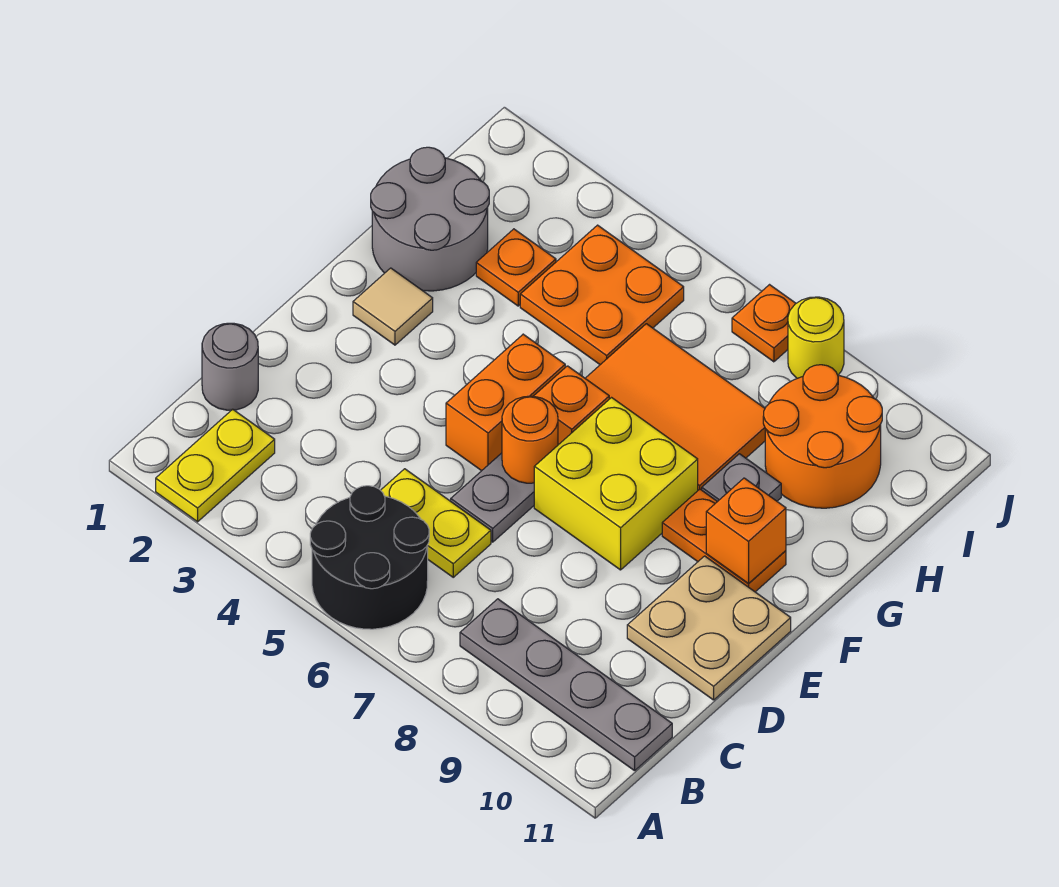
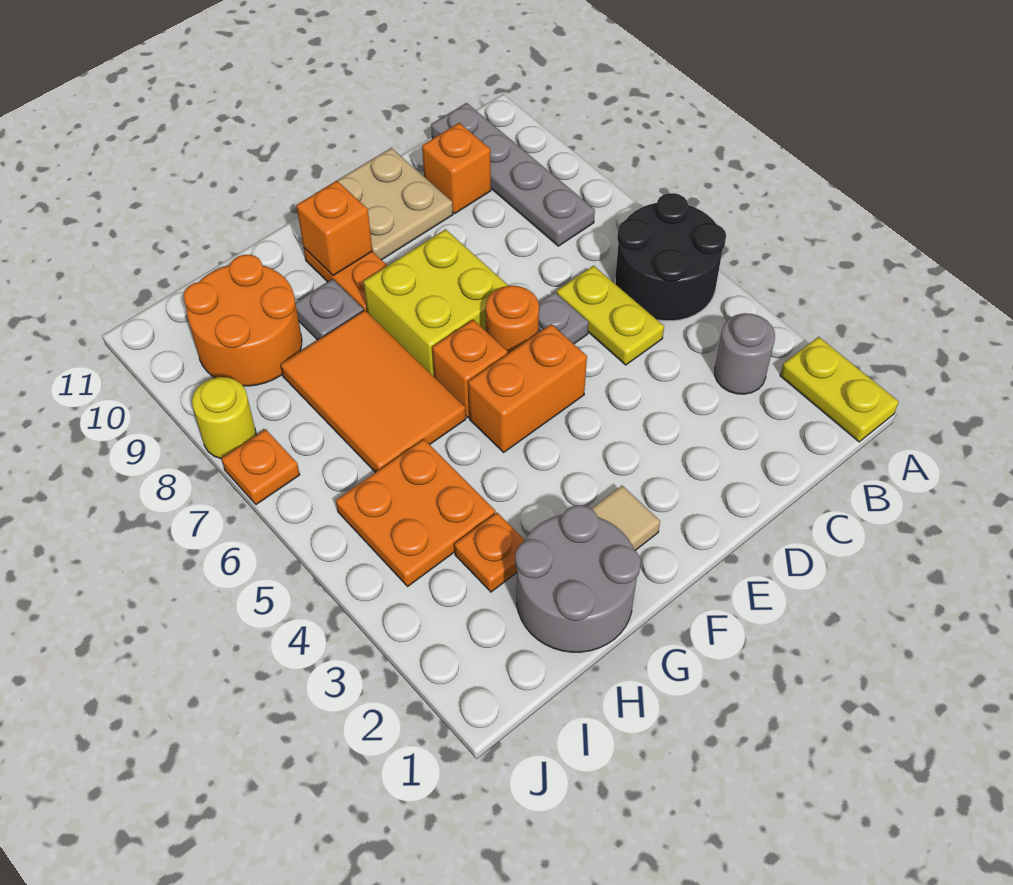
yellow plate A2:B2 level 1 -> yellow plate A1:A2 level 1
grey round brick C1 level 1 -> grey round brick B3 level 1
none -> orange brick C10 level 1

